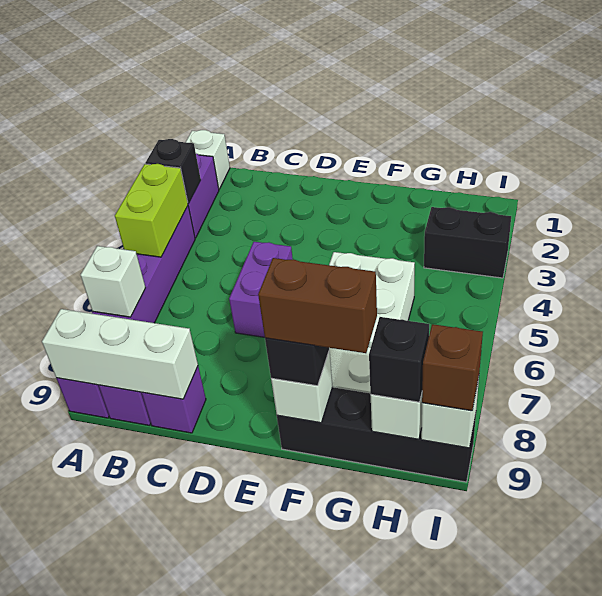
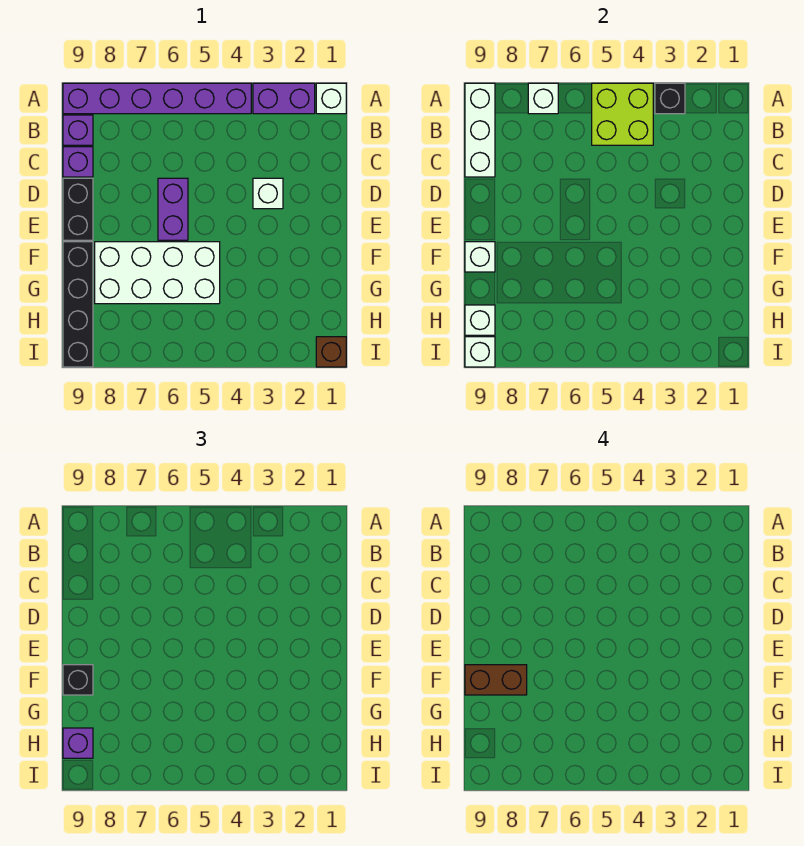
lime brick A4:A5 level 2 -> lime brick A4:B5 level 2
none -> white brick D3 level 1
purple brick D5:D6 level 1 -> purple brick D6:E6 level 1
brown brick F9:G9 level 4 -> brown brick F8:F9 level 4
black brick H3:I3 level 1 -> black brick D9:E9 level 1
black brick H9 level 3 -> purple brick H9 level 3
brown brick I9 level 3 -> brown brick I1 level 1

